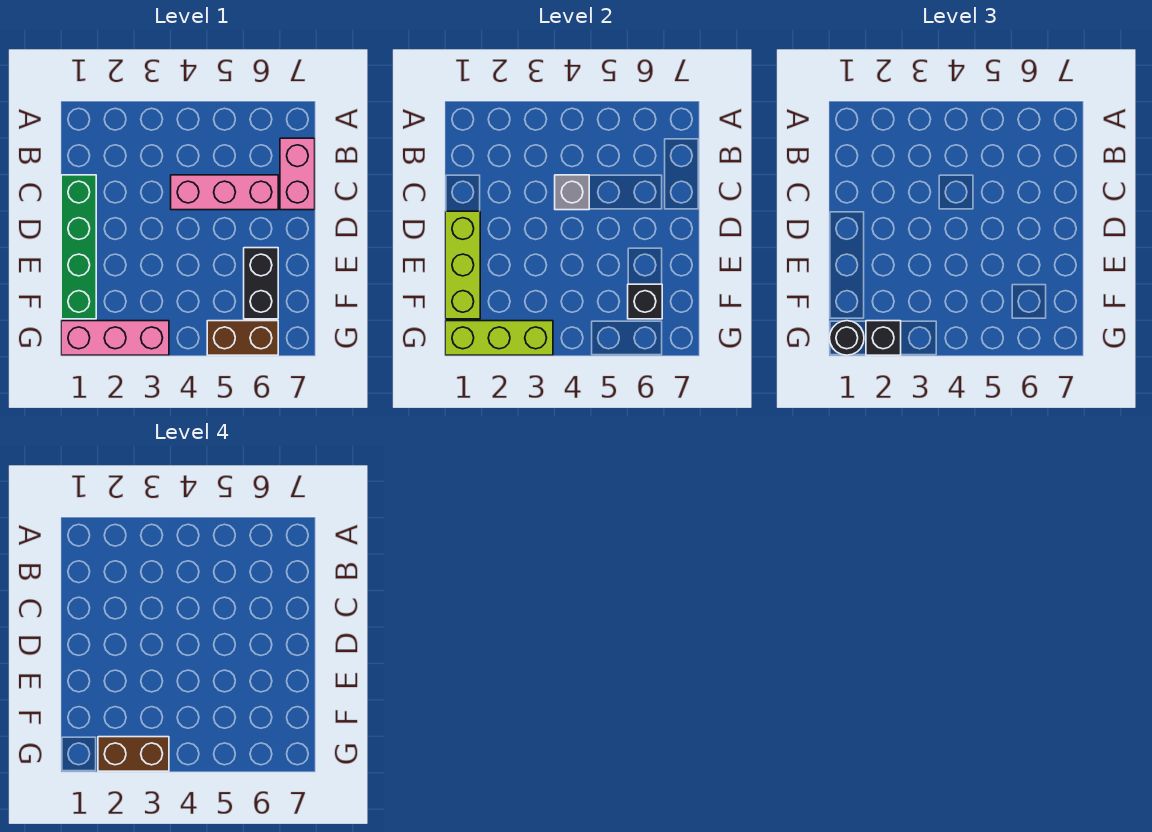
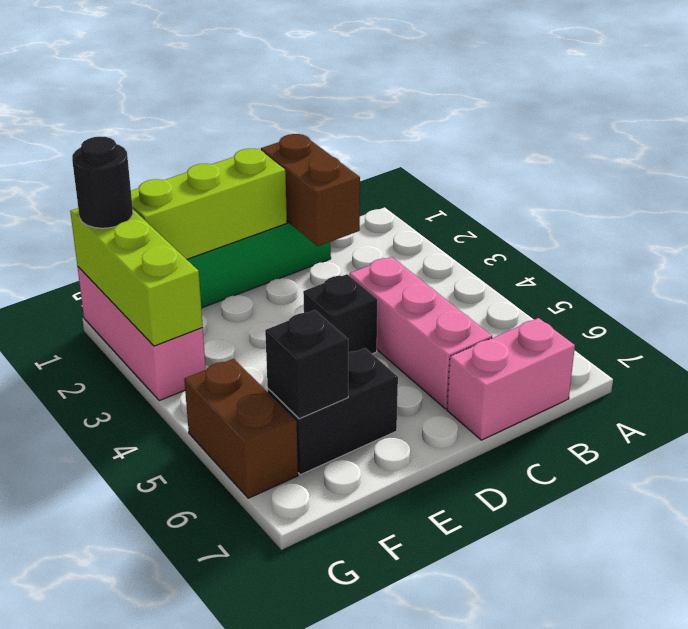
grey brick C4 level 2 -> none
black brick G2 level 3 -> black brick D4 level 1
brown brick G2:G3 level 4 -> brown brick C1:C2 level 2

